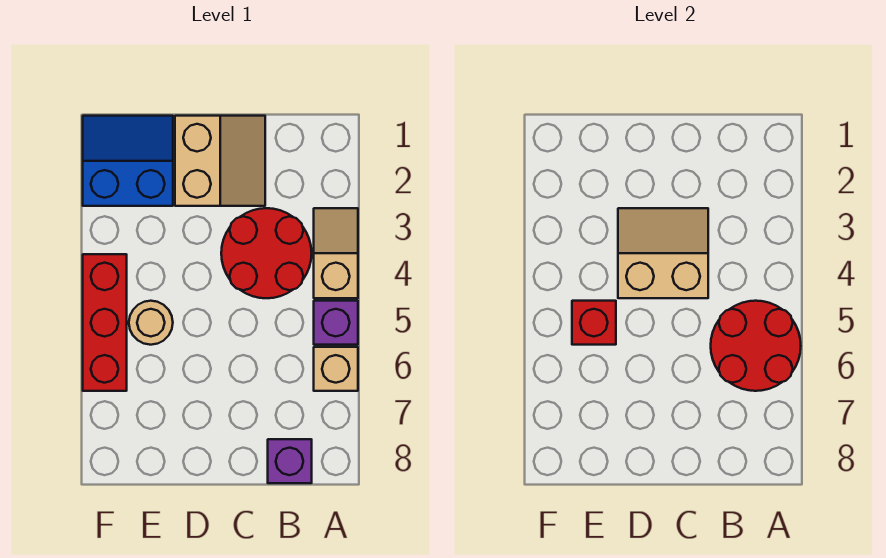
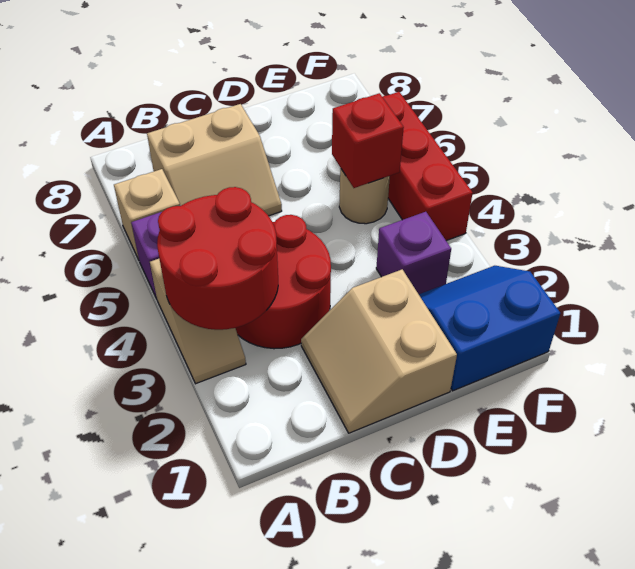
red round brick A5:B6 level 2 -> red round brick A3:B4 level 2
purple brick B8 level 1 -> purple brick E3 level 1
tan slope C3:D4 level 2 top 4 -> tan slope B6:C7 level 1 top 7
blue slope E1:F2 level 1 top 2 -> blue slope E1:F2 level 1 top 1

